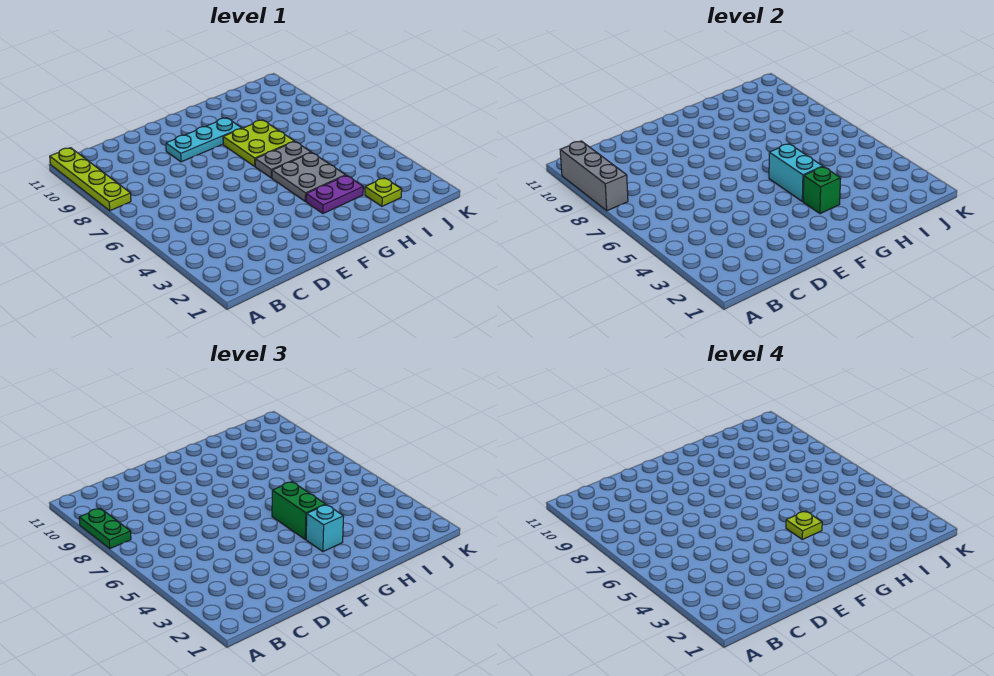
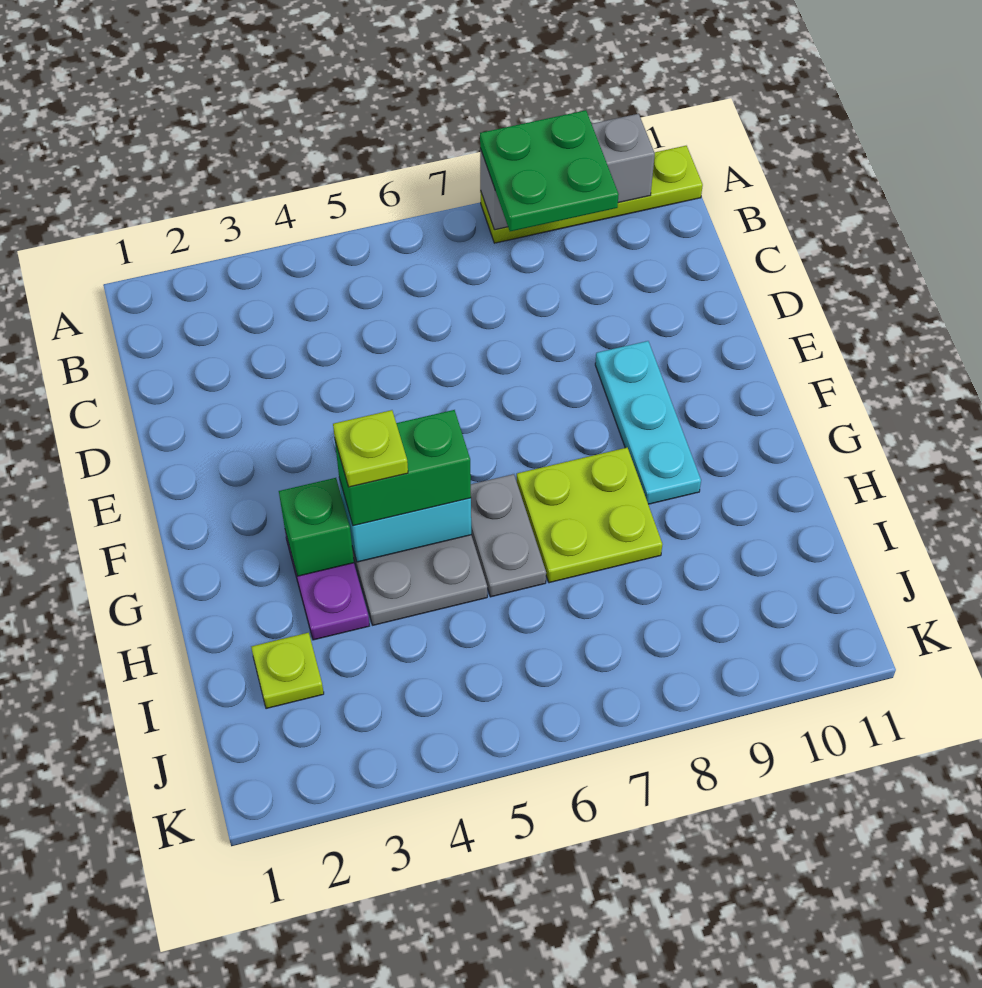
green plate A8:A9 level 3 -> green plate A8:B9 level 3
cyan brick G3 level 3 -> none

